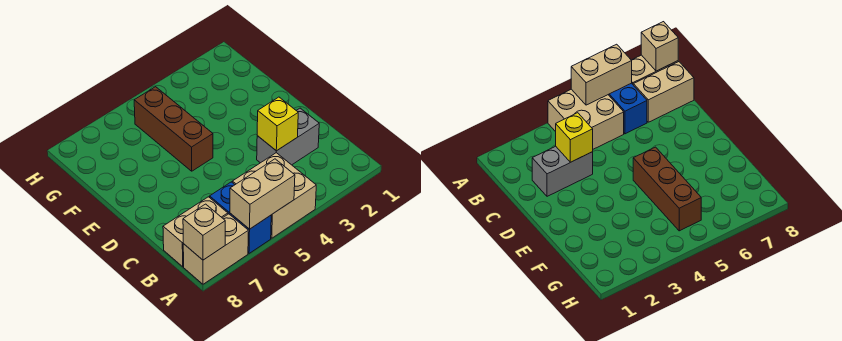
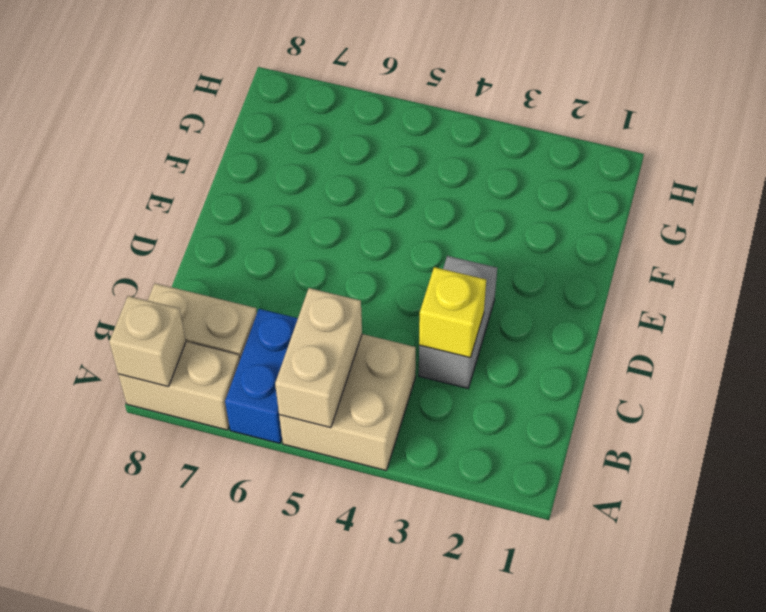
tan brick A5:A6 level 2 -> tan brick A5:B5 level 2
grey brick C2:C3 level 1 -> grey brick C3:D3 level 1
brown brick E5:G5 level 1 -> none

